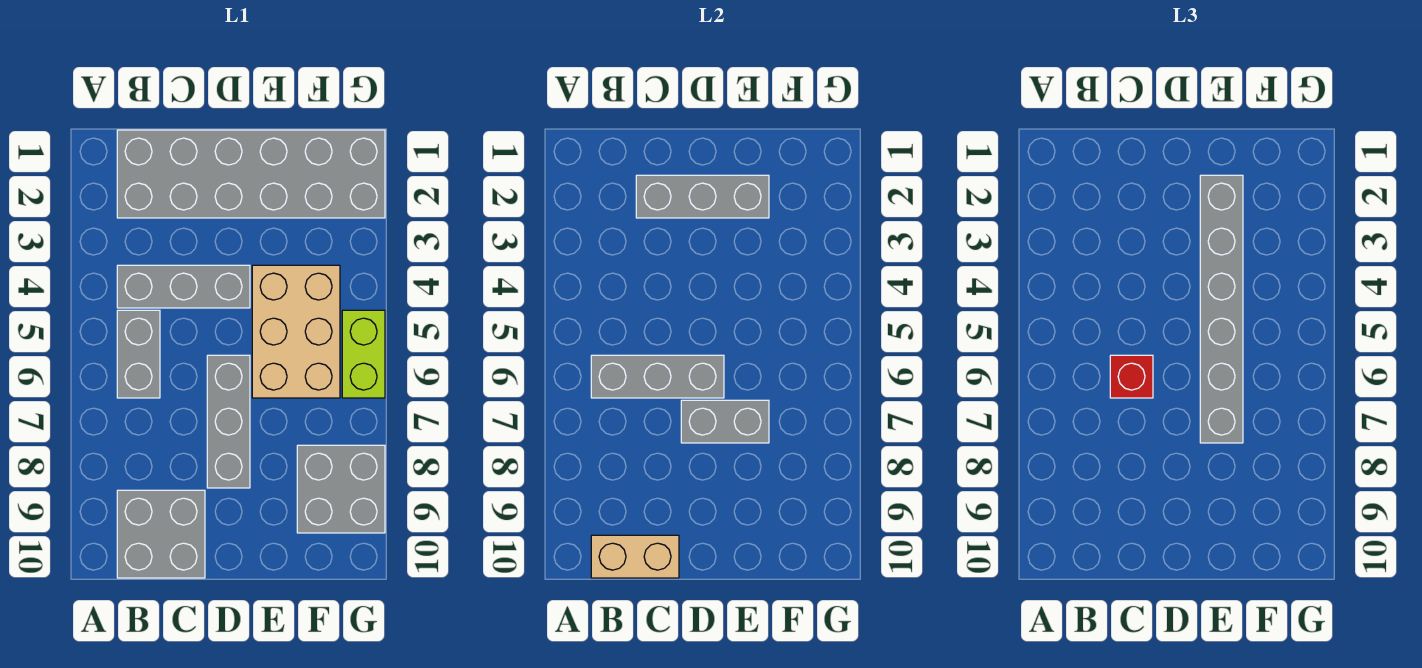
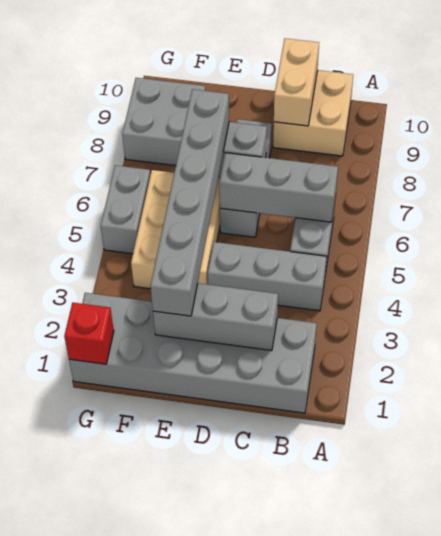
grey brick B9:C10 level 1 -> tan brick B9:C10 level 1
tan brick B10:C10 level 2 -> tan brick C9:C10 level 2
red brick C6 level 3 -> red brick G1 level 2
lime brick G5:G6 level 1 -> grey brick G5:G6 level 1

